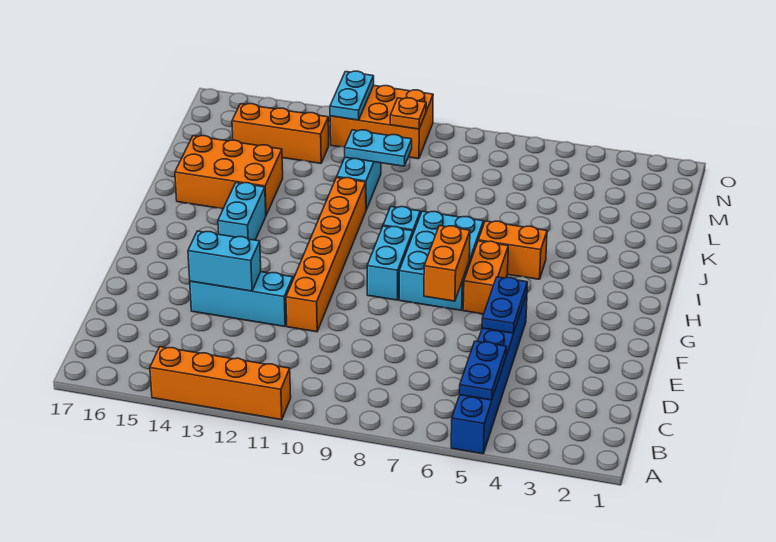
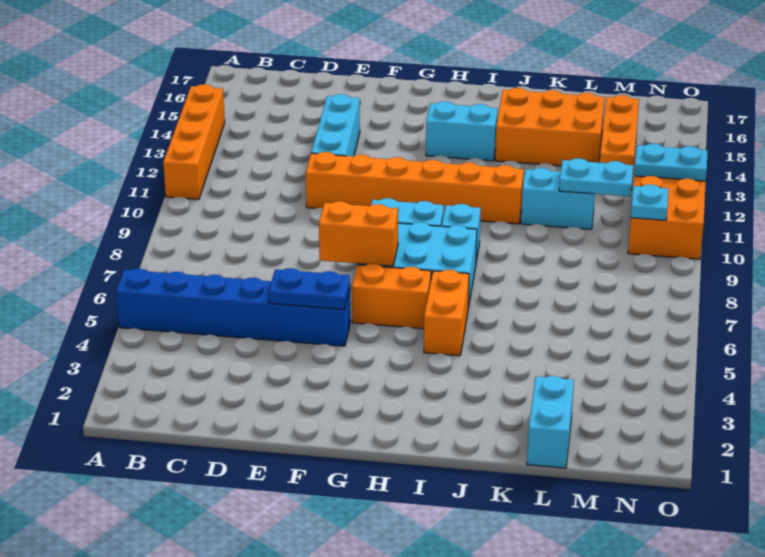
blue plate B5:C5 level 2 -> none
cyan brick E13:E14 level 2 -> cyan brick L1:L2 level 1
orange brick J14:K16 level 1 -> orange brick J14:L15 level 1
cyan plate L10:L11 level 2 -> cyan plate L11:M11 level 2
orange plate N10 level 2 -> cyan plate N10 level 2

